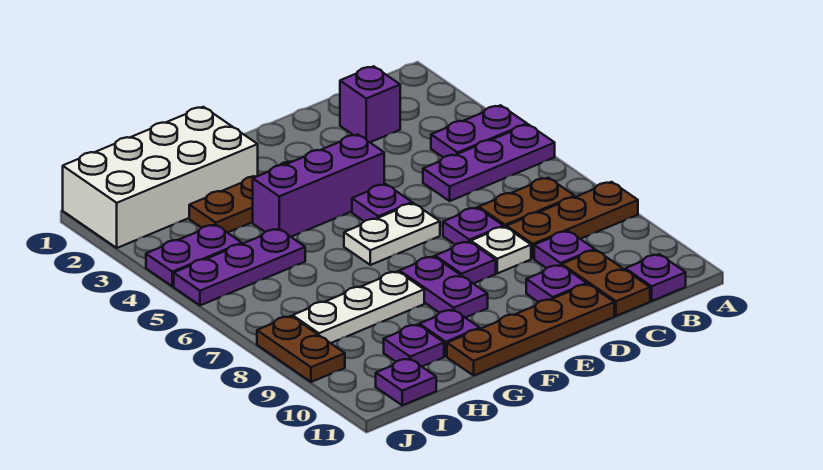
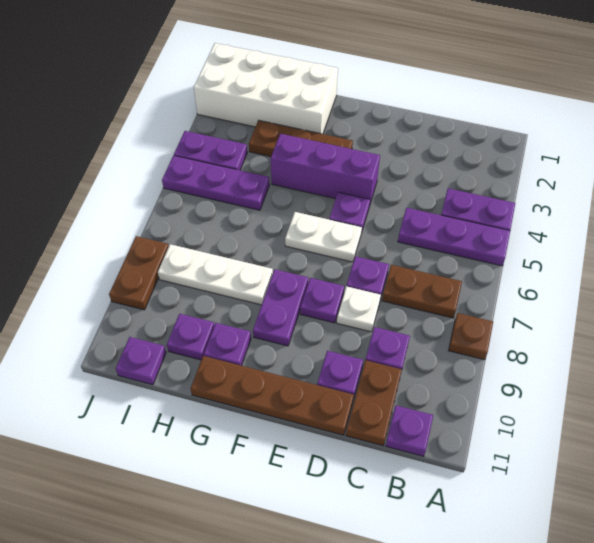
brown plate A8:C8 level 1 -> brown plate A8 level 1
purple brick C2 level 1 -> none

